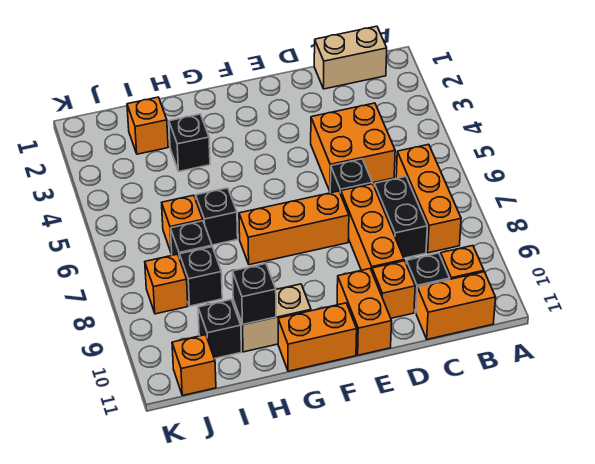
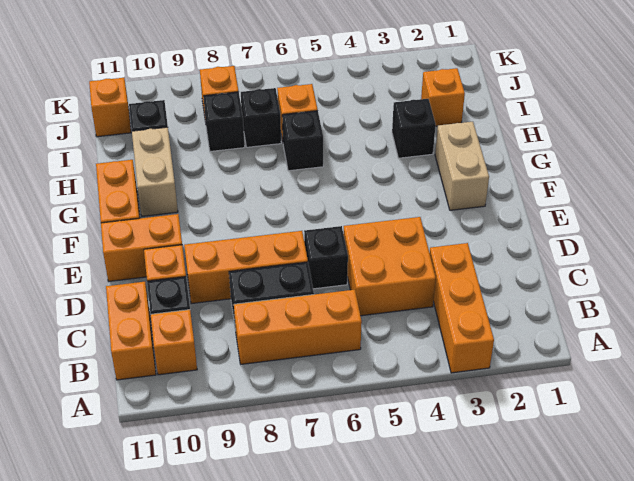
tan brick B1:C1 level 1 -> tan brick F2:G2 level 1
orange brick E7:G7 level 1 -> orange brick A3:C3 level 1
black brick H10 level 2 -> none

